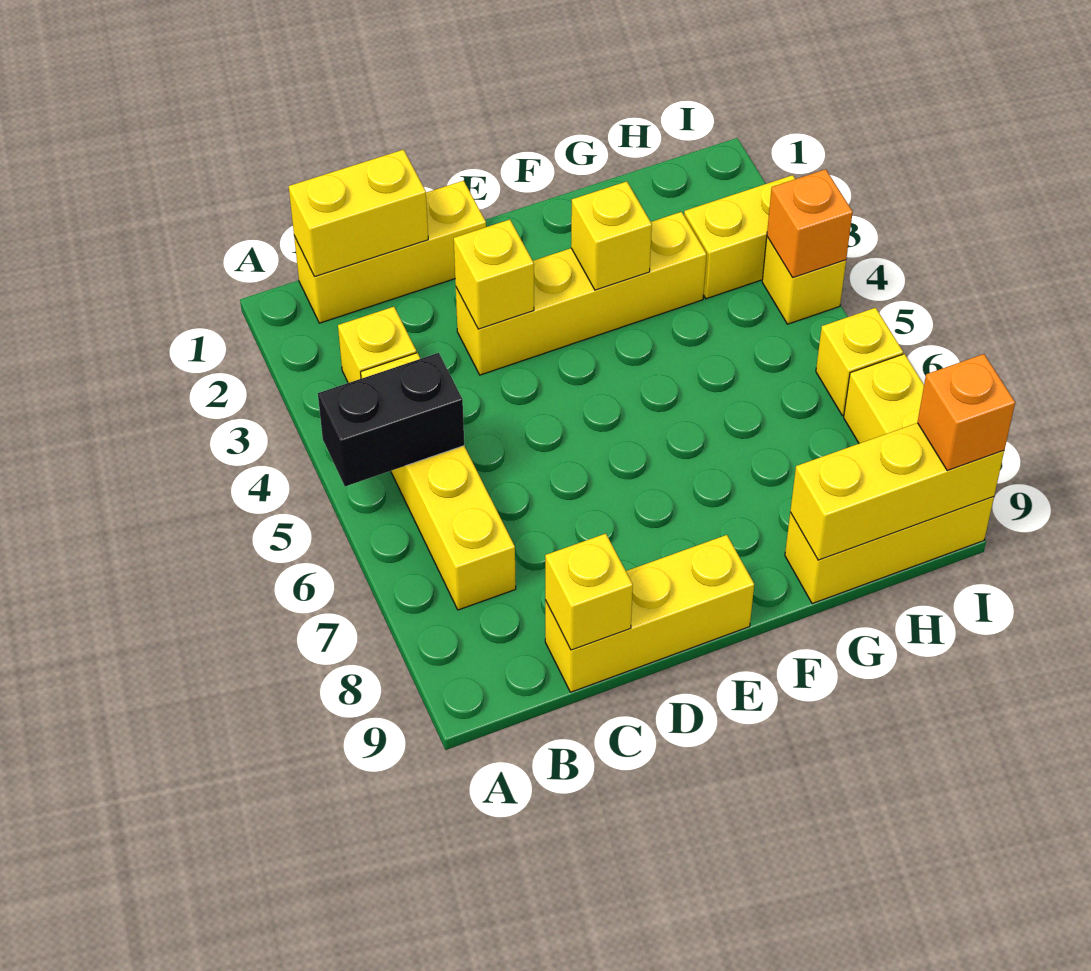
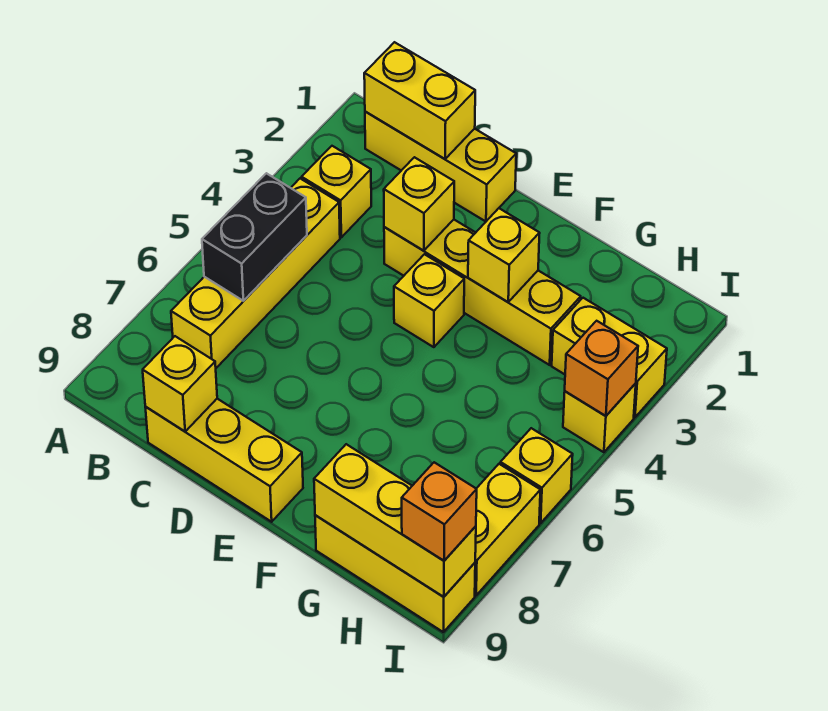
black brick A5:B5 level 2 -> black brick B5:B6 level 2
none -> yellow brick E4 level 1

